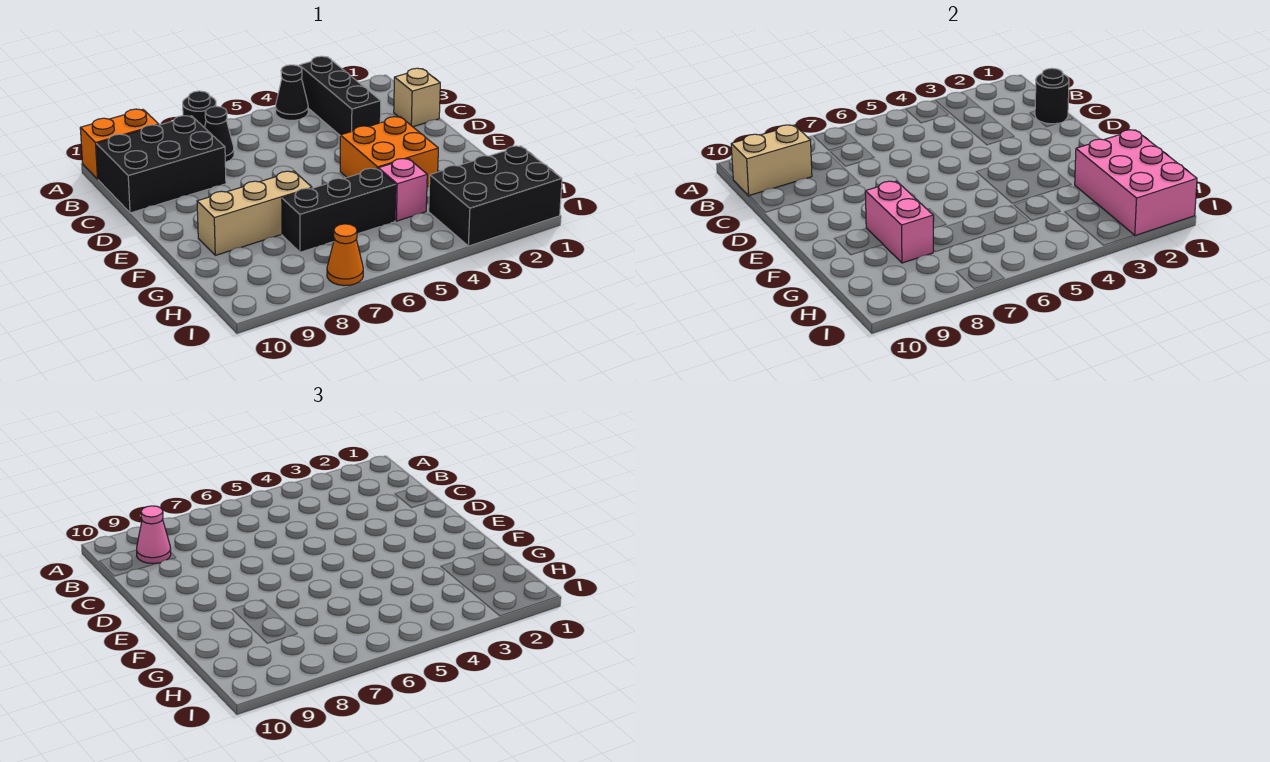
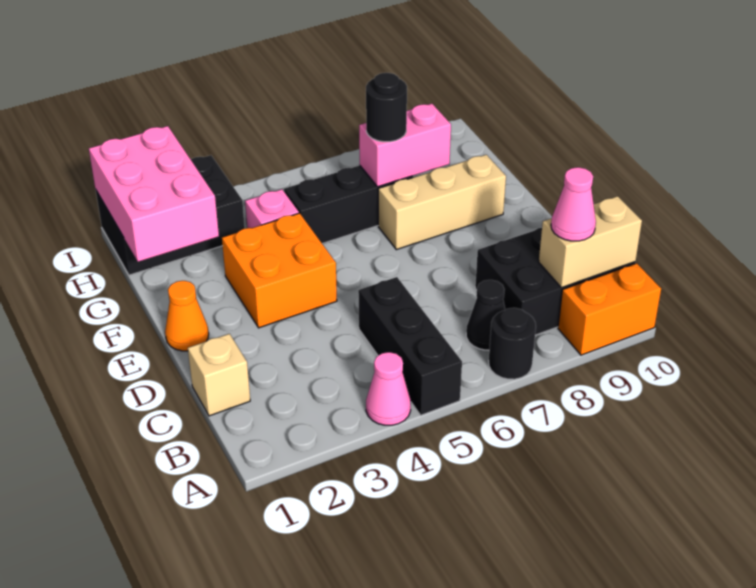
black brick A3:C3 level 1 -> black brick A5:C5 level 1
black cone A4 level 1 -> pink cone A4 level 1
black round brick C1 level 2 -> black round brick G7 level 3
pink brick F8:G8 level 2 -> pink brick G7:G8 level 2
orange cone I7 level 1 -> orange cone E1 level 1

